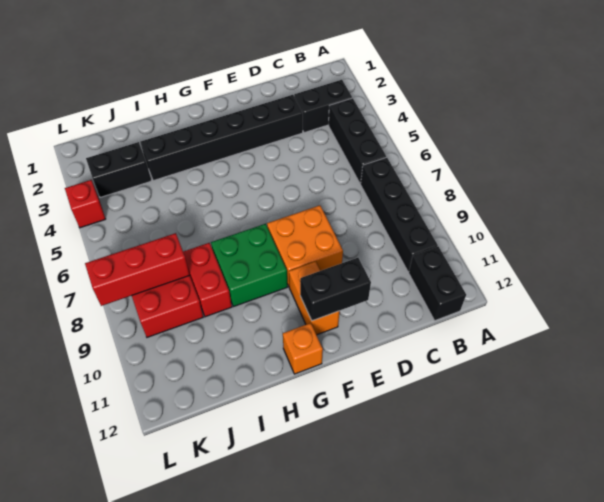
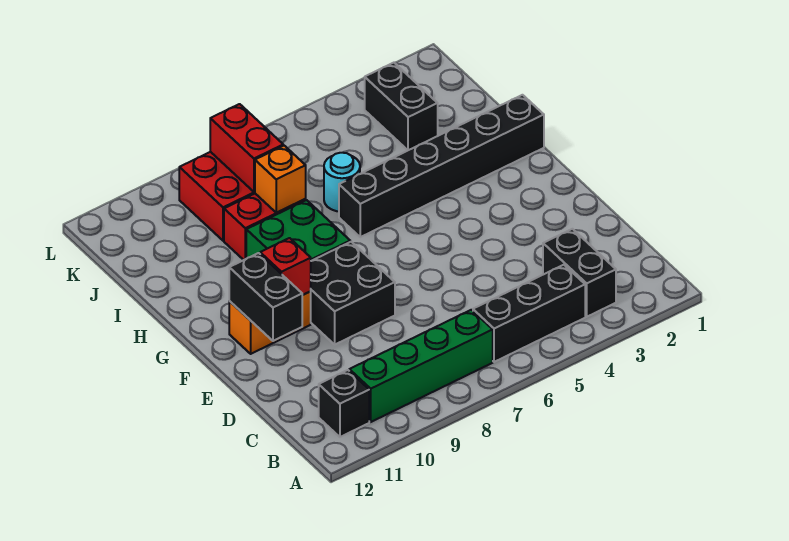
black brick B7:B10 level 1 -> green brick B7:B10 level 1
black brick B11:B12 level 1 -> black brick B11 level 1
black brick D3:I3 level 1 -> black brick H1:H6 level 1
orange brick E8:F9 level 1 -> black brick E8:F9 level 1
orange brick G12 level 1 -> orange brick I8 level 2
none -> cyan round brick I6 level 1
red brick J8:L8 level 2 -> red brick J8:K8 level 2
red brick L4 level 1 -> red brick F10 level 2

